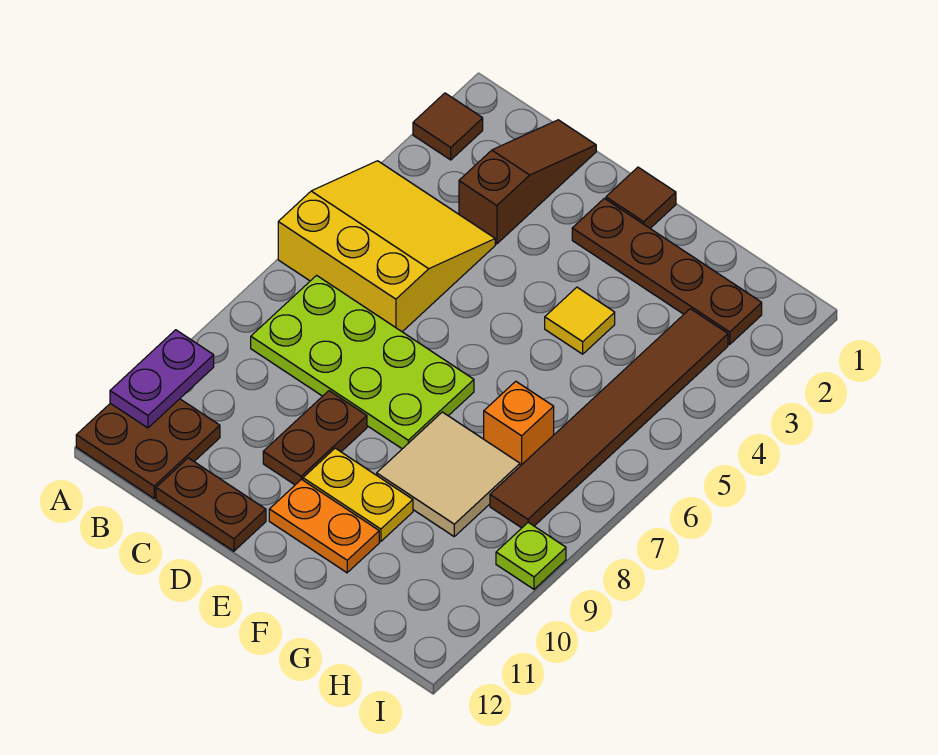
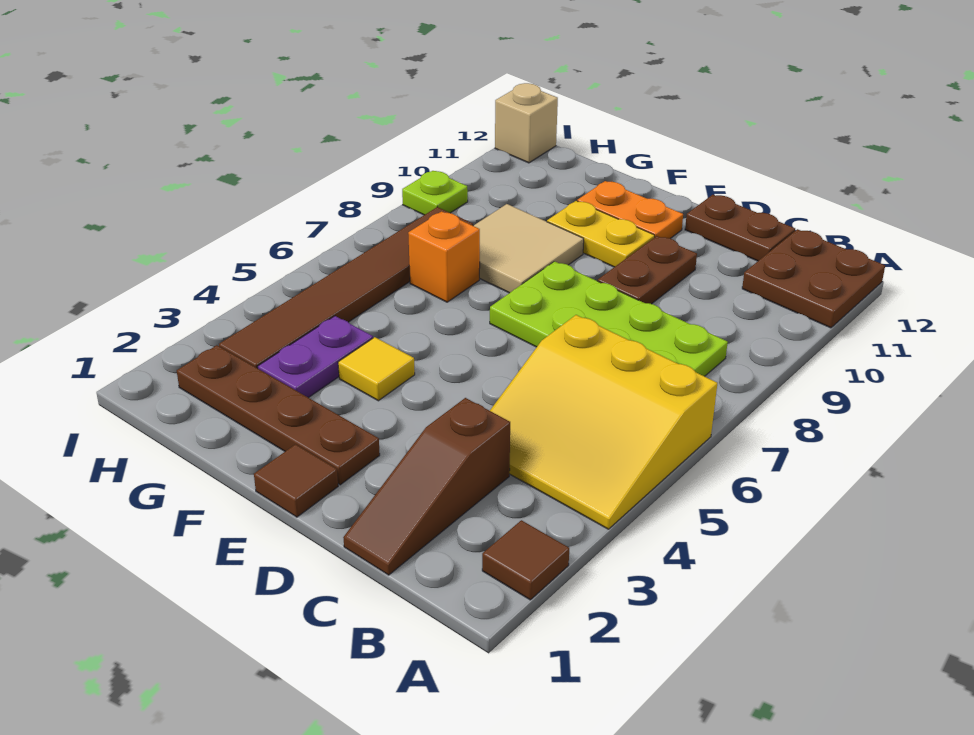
purple plate A10:A11 level 2 -> purple plate G3:G4 level 1
none -> tan brick I12 level 1

